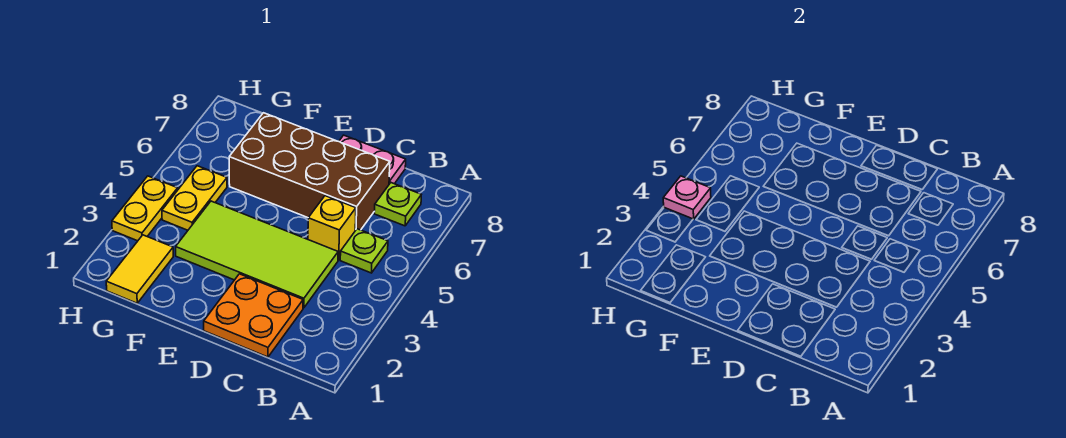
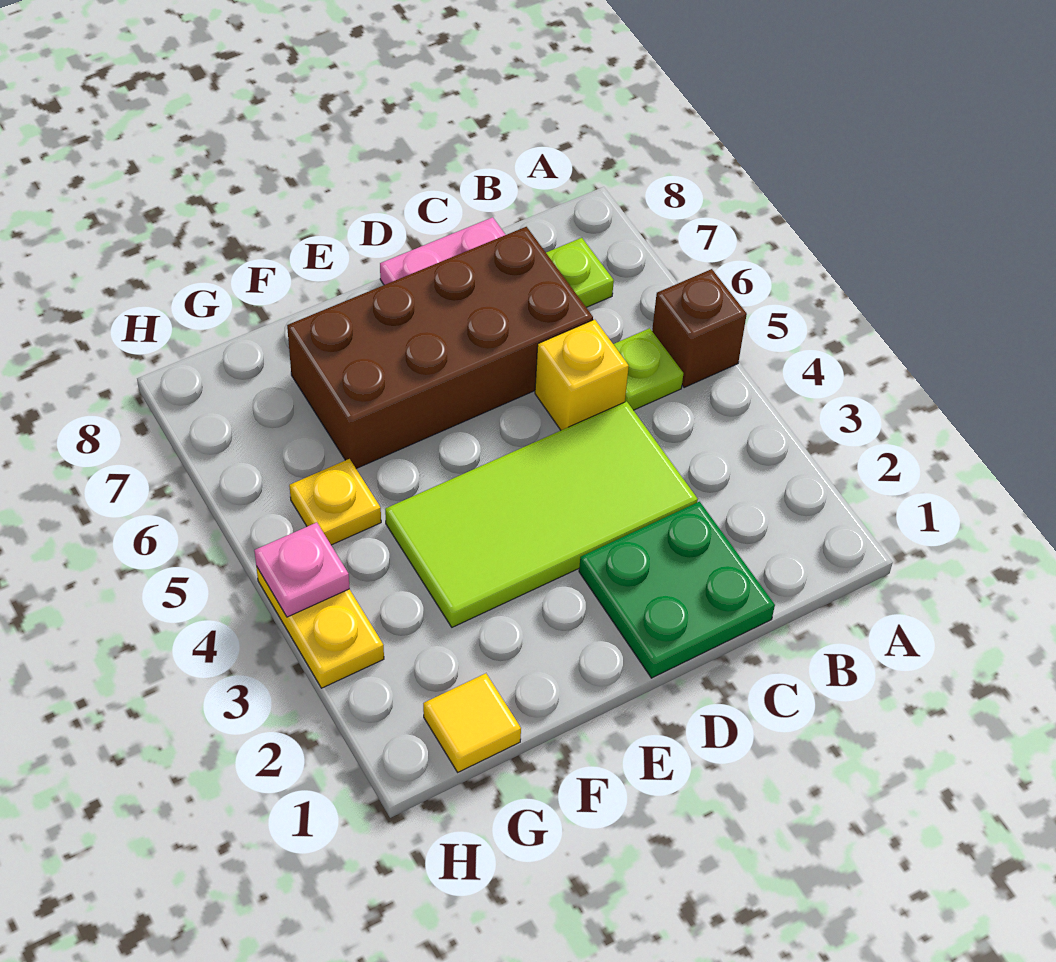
none -> brown brick A5 level 1
orange plate C1:D2 level 1 -> green plate C1:D2 level 1
yellow tile G1:G2 level 1 -> yellow tile G1 level 1
yellow plate G4:G5 level 1 -> yellow plate G5 level 1

